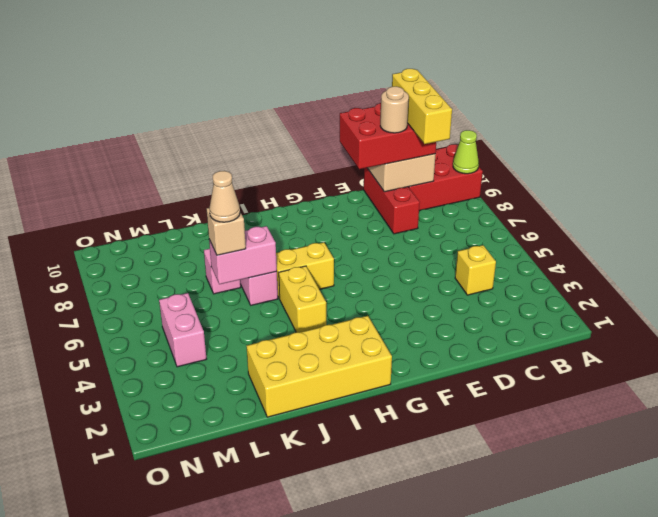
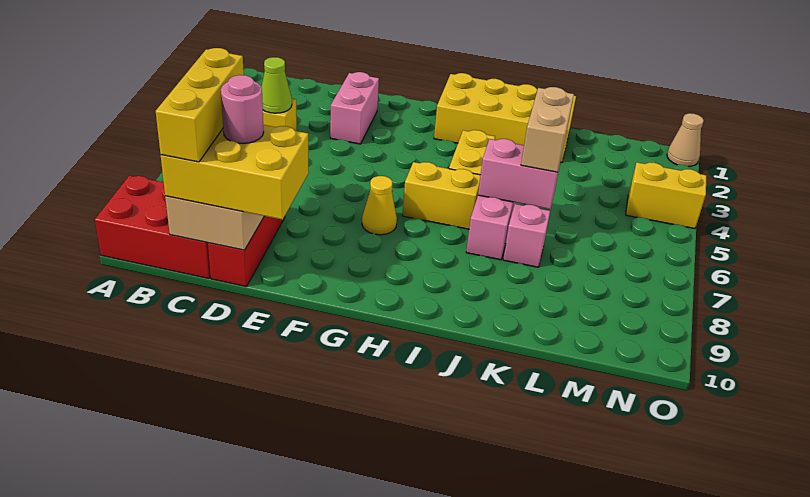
lime cone A9 level 2 -> lime cone C4 level 2
red brick C9:E10 level 3 -> yellow brick C9:E10 level 3
tan round brick D9 level 4 -> pink round brick D9 level 4
none -> yellow cone G7 level 1
tan brick K6 level 3 -> tan brick K5:K6 level 3
tan cone K6 level 4 -> tan cone O1 level 1
pink brick M4:M5 level 1 -> pink brick E2:E3 level 1
none -> yellow brick N4:O4 level 1

